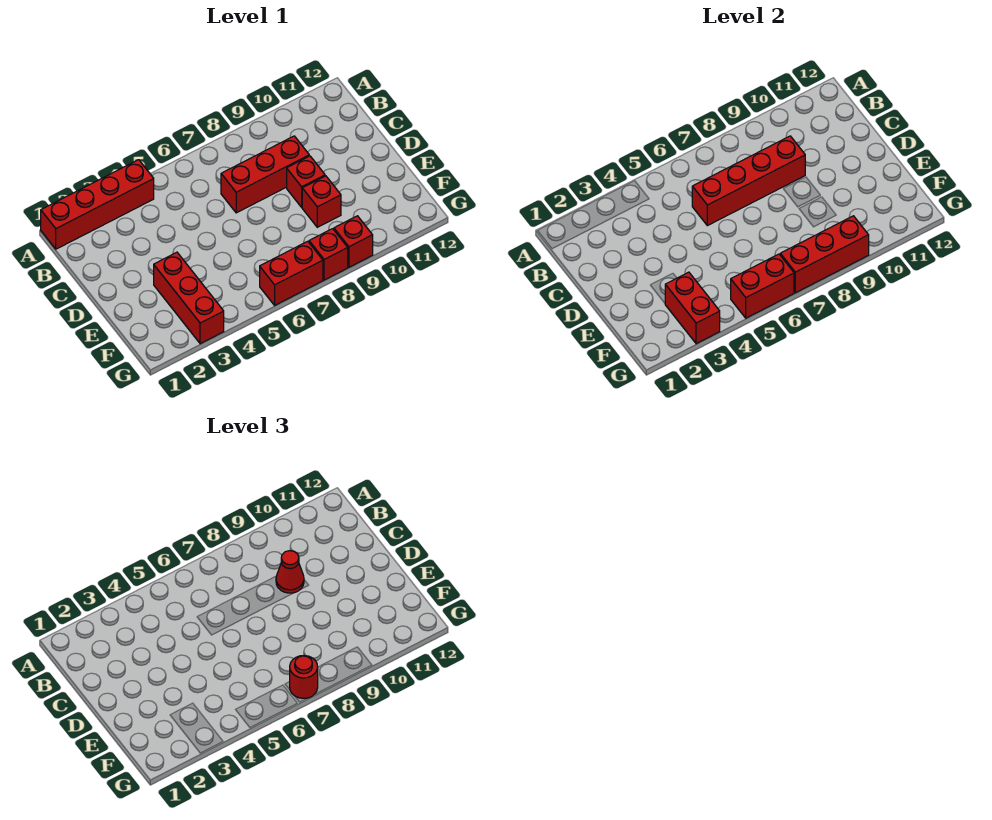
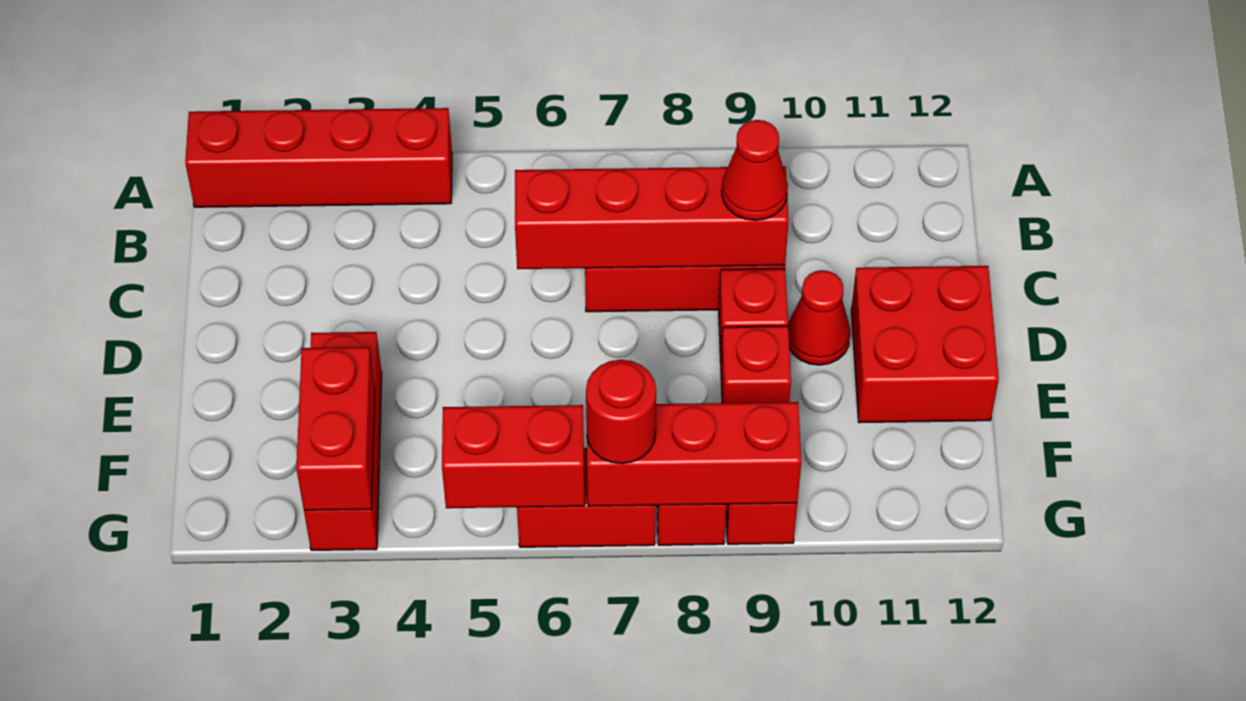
none -> red cone D10 level 1
none -> red brick D11:E12 level 1

